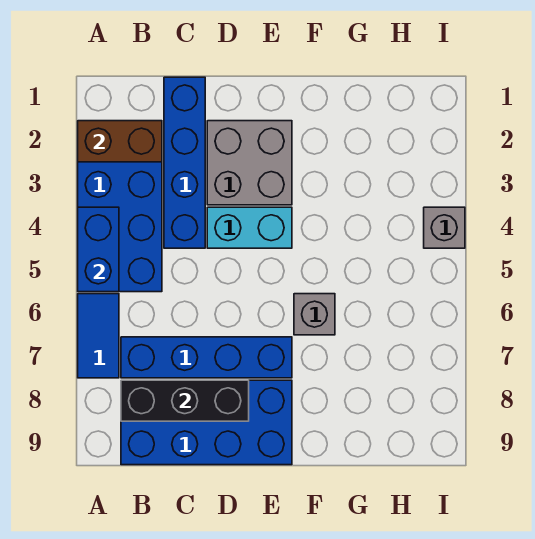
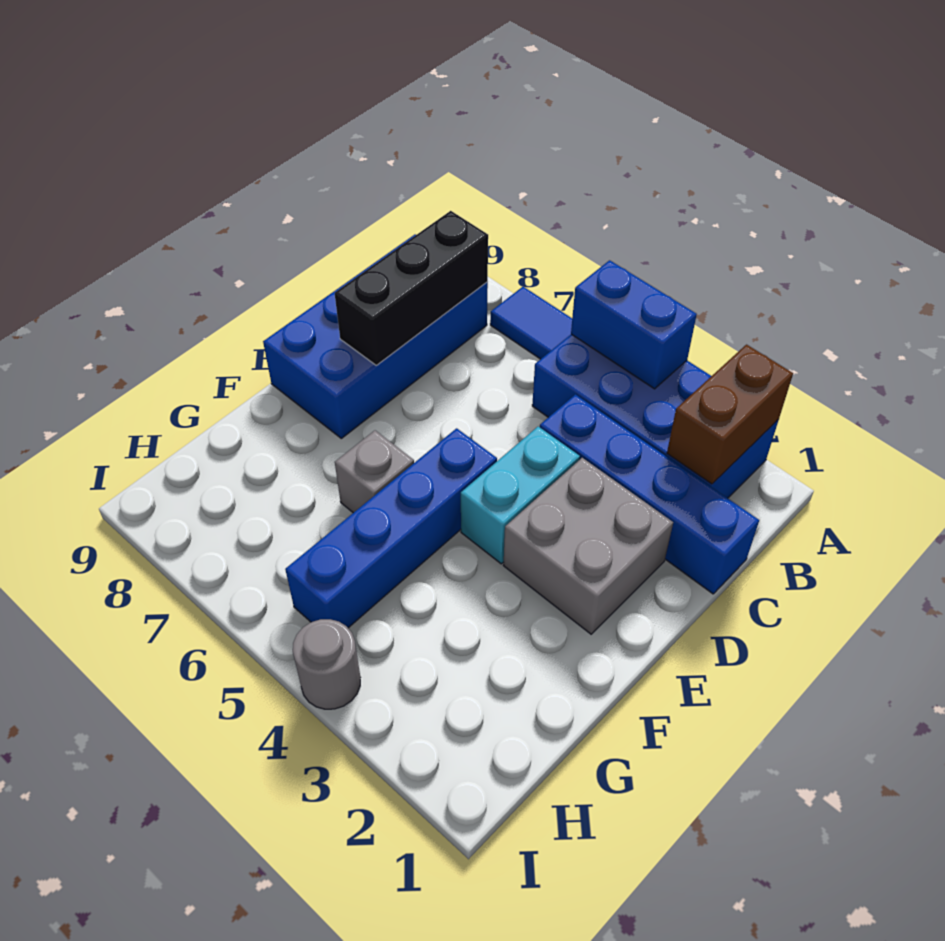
blue brick B7:E7 level 1 -> blue brick E5:H5 level 1
grey brick I4 level 1 -> grey round brick I4 level 1

